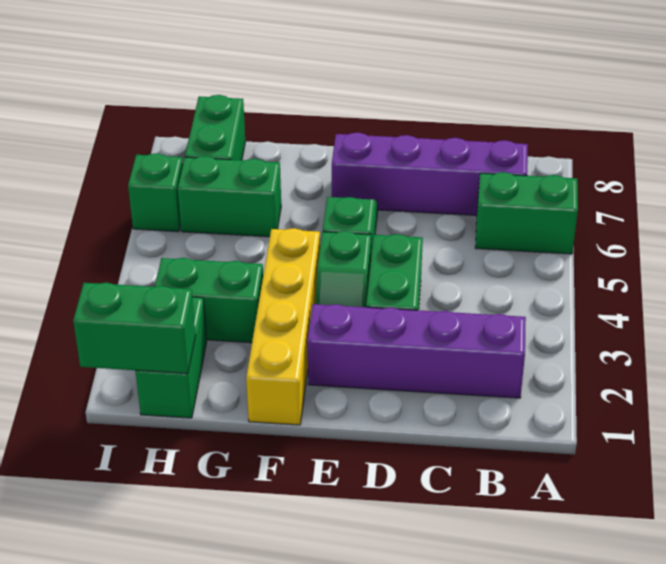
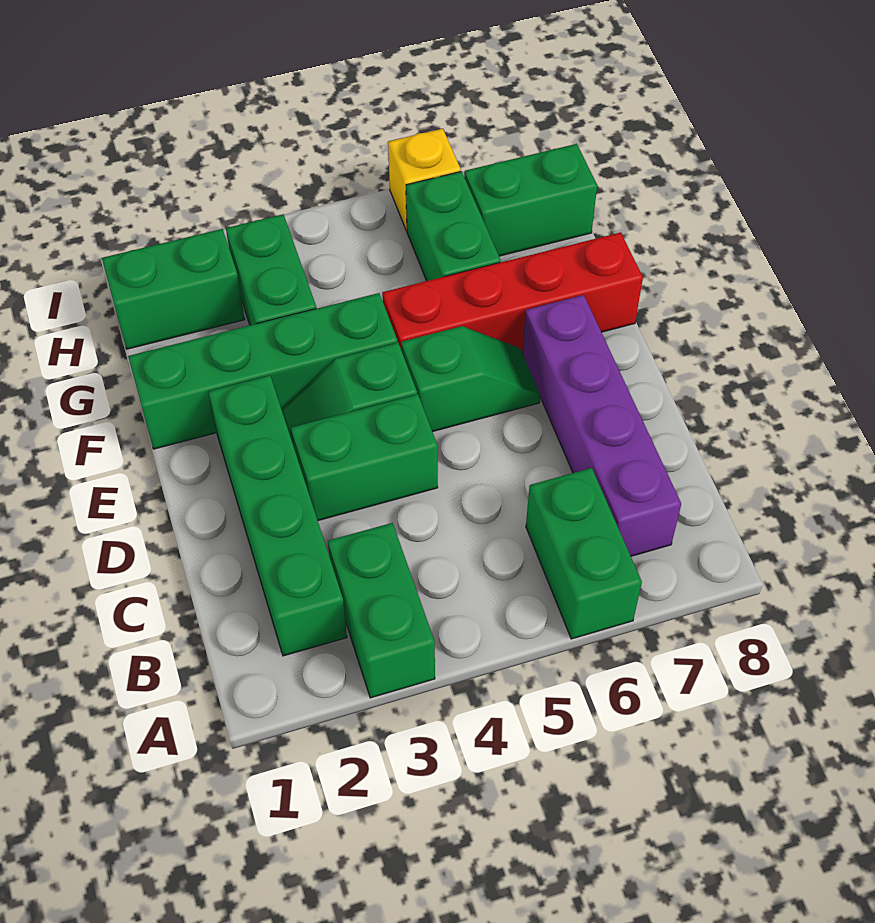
purple brick B2:E2 level 1 -> green brick B2:E2 level 1
yellow brick F1:F4 level 1 -> green brick F1:F4 level 1
none -> red brick F5:F8 level 1
green brick H1:I1 level 2 -> green brick A3:B3 level 1
green brick I6 level 1 -> yellow brick I6 level 1

